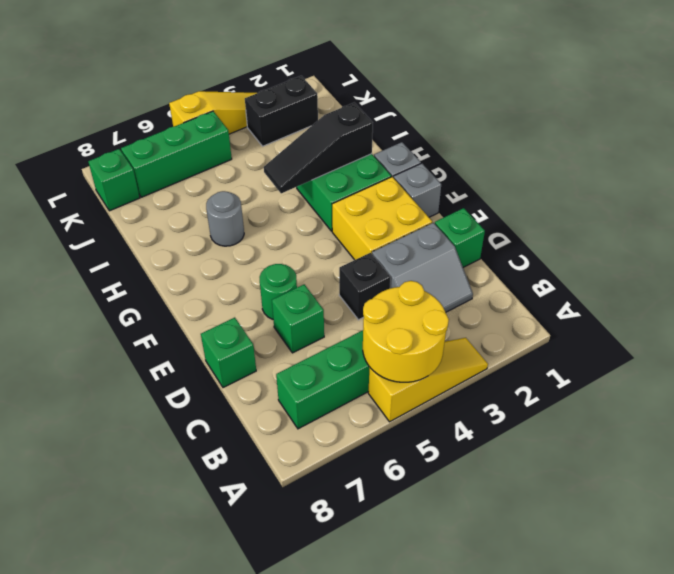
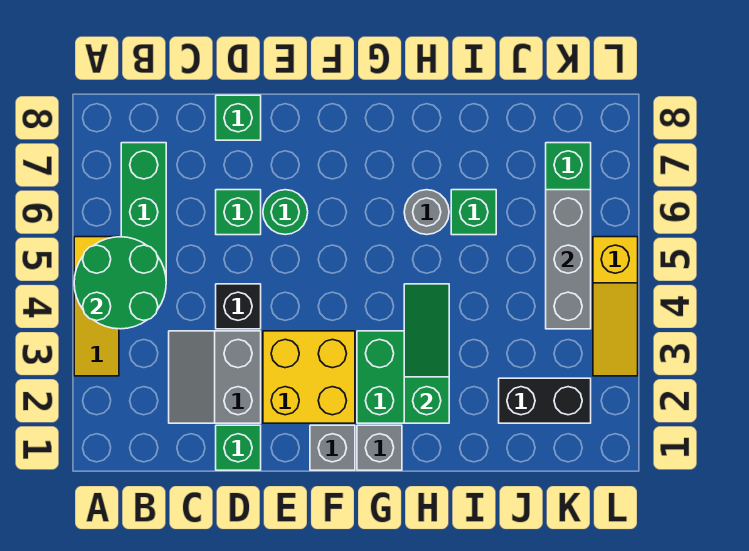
yellow round brick A4:B5 level 2 -> green round brick A4:B5 level 2
black slope H2:H4 level 2 top 2 -> green slope H2:H4 level 2 top 2
black brick K2:K3 level 1 -> black brick J2:K2 level 1
none -> grey brick K4:K6 level 2
green brick K8 level 1 -> green brick I6 level 1

